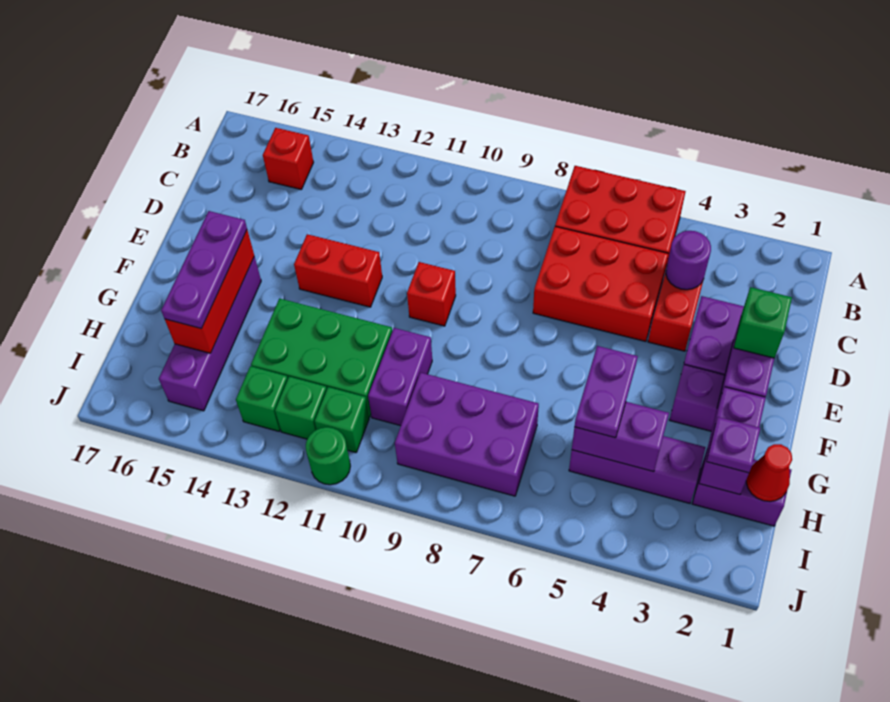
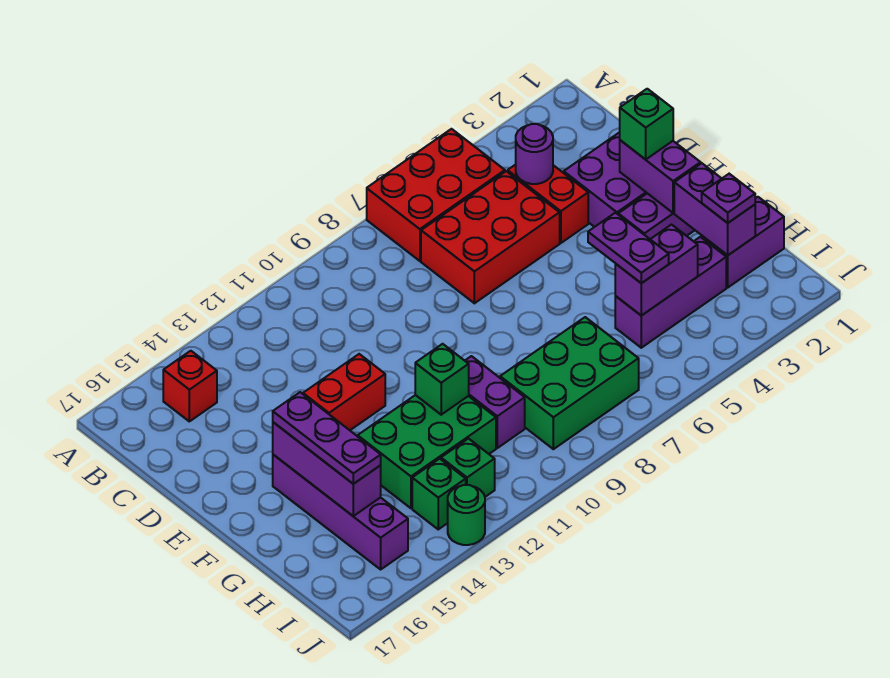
red brick E10 level 1 -> none
red brick F15:H15 level 2 -> purple brick F15:H15 level 2
red cone H1 level 2 -> none
purple brick H7:I9 level 1 -> green brick H7:I9 level 1
green brick I11 level 1 -> green brick G11 level 2
green round brick J11 level 1 -> green round brick J13 level 1

